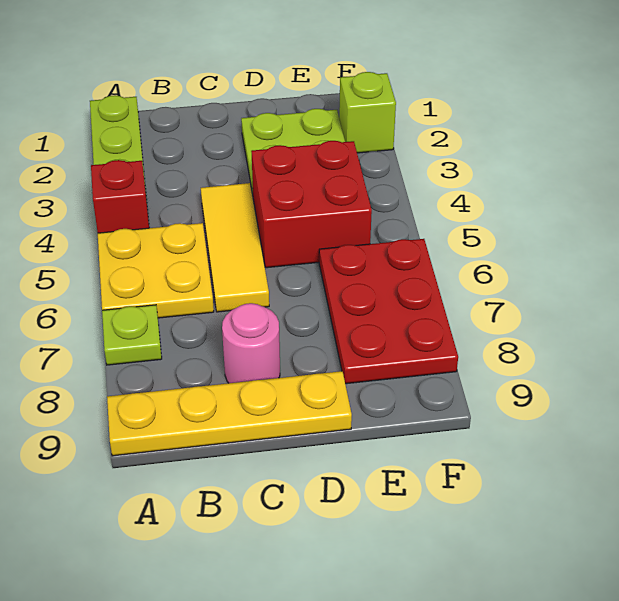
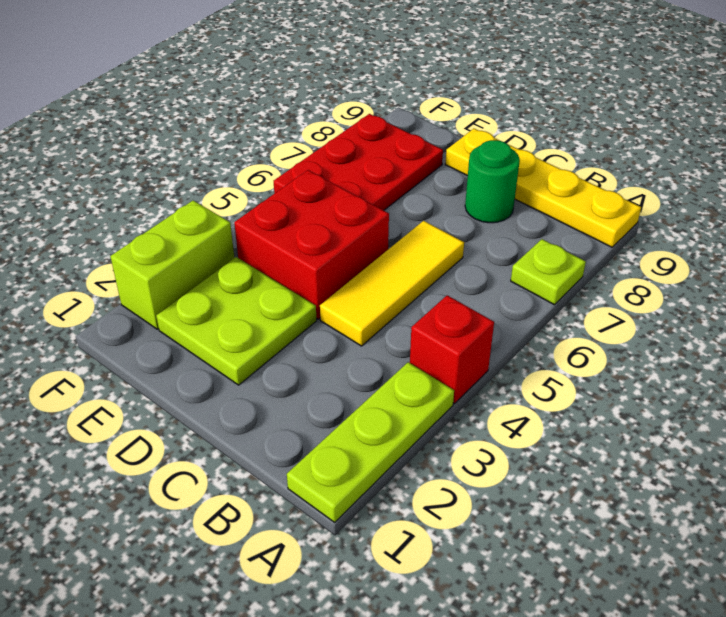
yellow plate A5:B6 level 1 -> none
pink round brick C8 level 1 -> green round brick C8 level 1
lime brick F2 level 1 -> lime brick F2:F3 level 1

